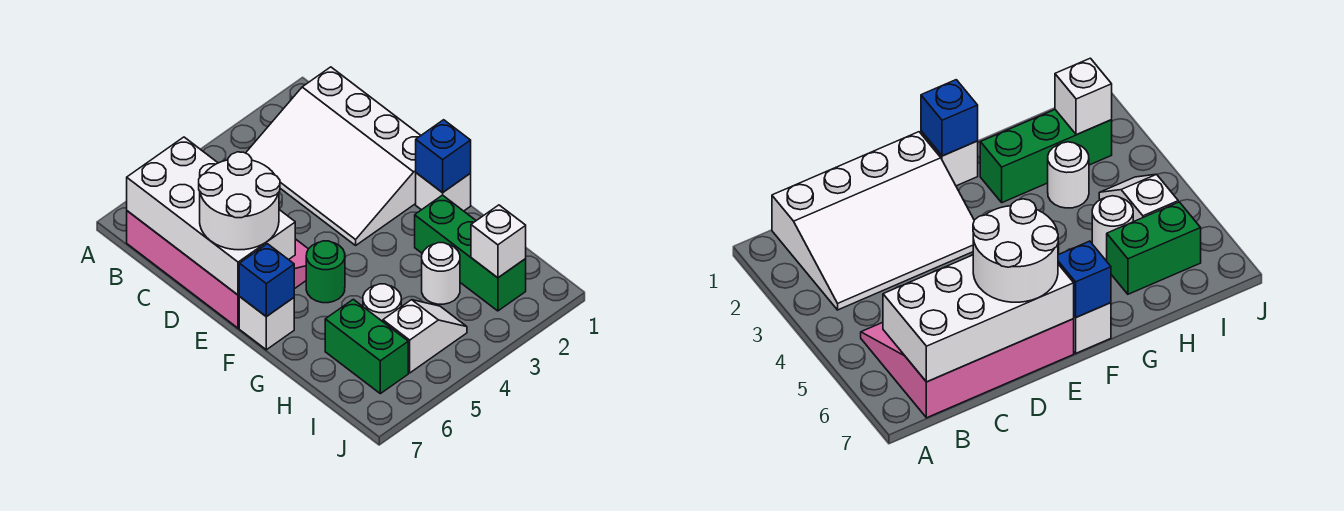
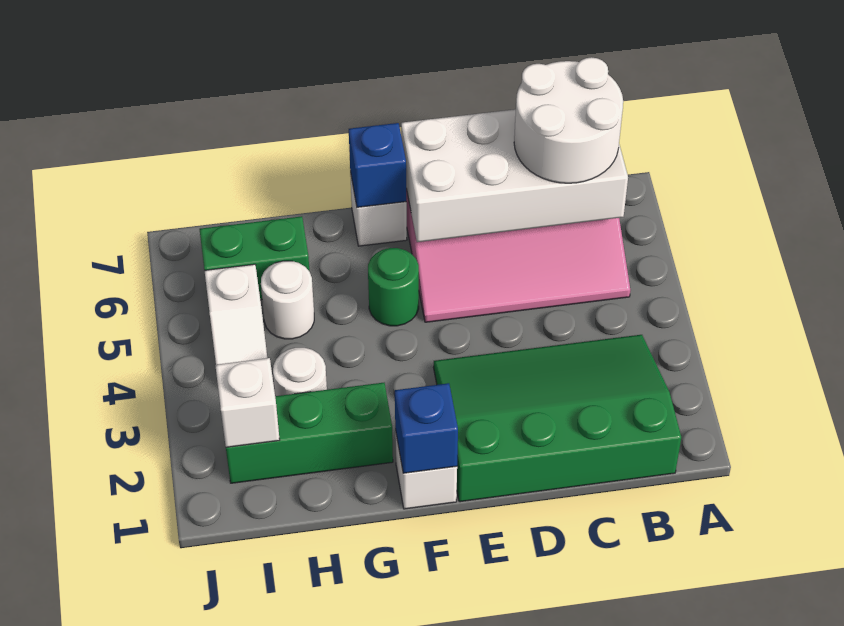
white slope B1:E3 level 1 top 1 -> green slope B1:E3 level 1 top 1
white round brick D6:E7 level 3 -> white round brick B6:C7 level 3

